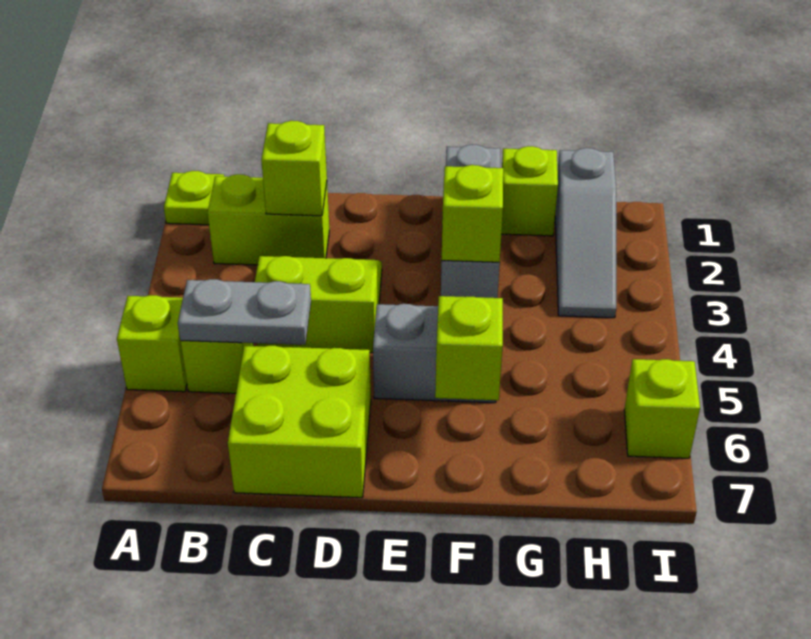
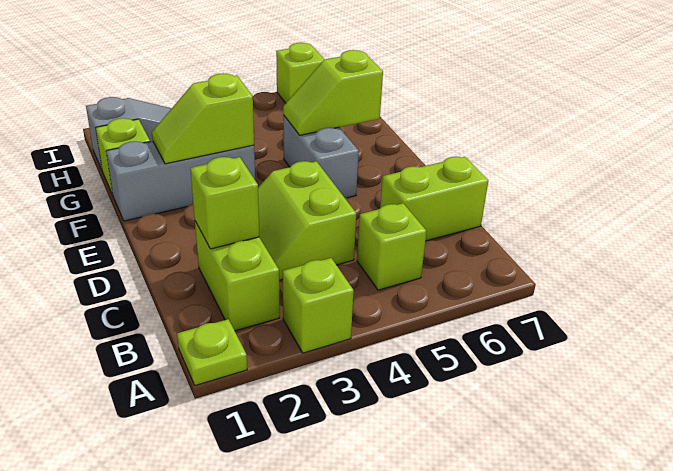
lime brick A5 level 1 -> lime brick A3 level 1
grey plate B5:C5 level 2 -> none
lime brick C6:D7 level 1 -> lime brick C6:C7 level 1

